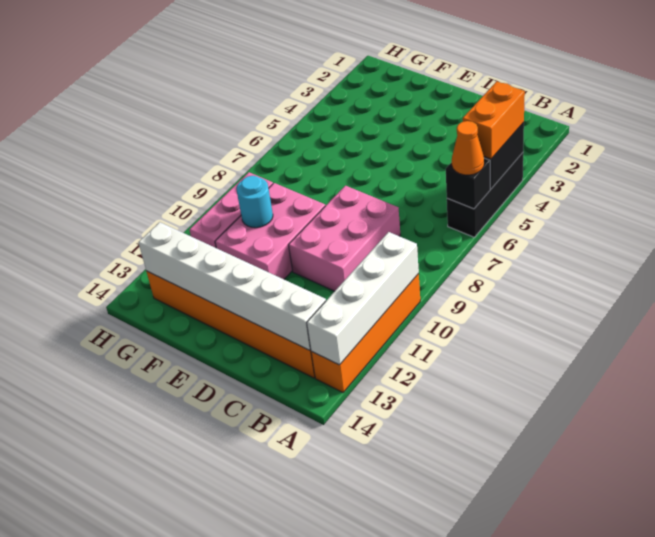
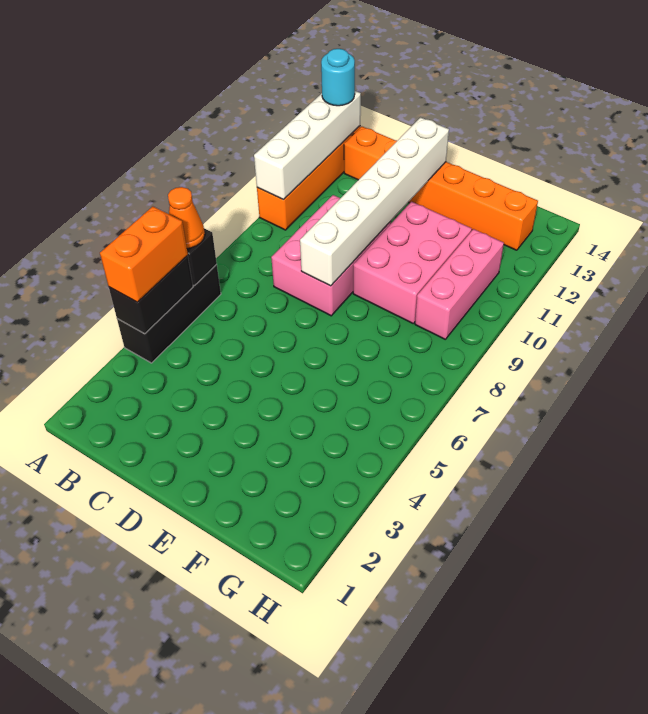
white brick B13:G13 level 2 -> white brick D8:D13 level 2
cyan round brick F10 level 2 -> cyan round brick A13 level 3

